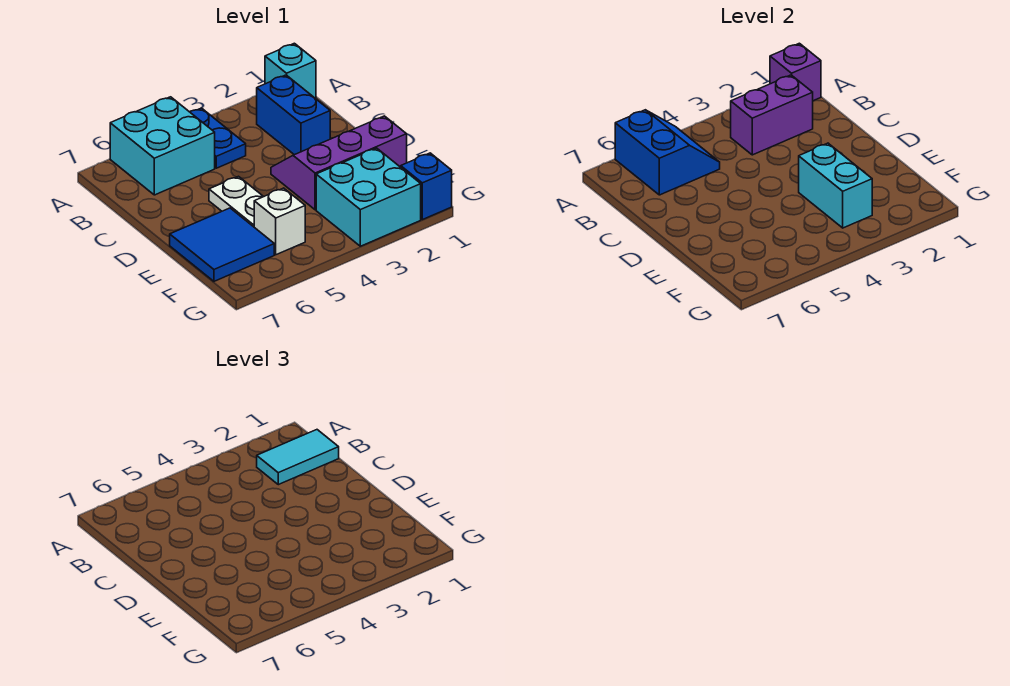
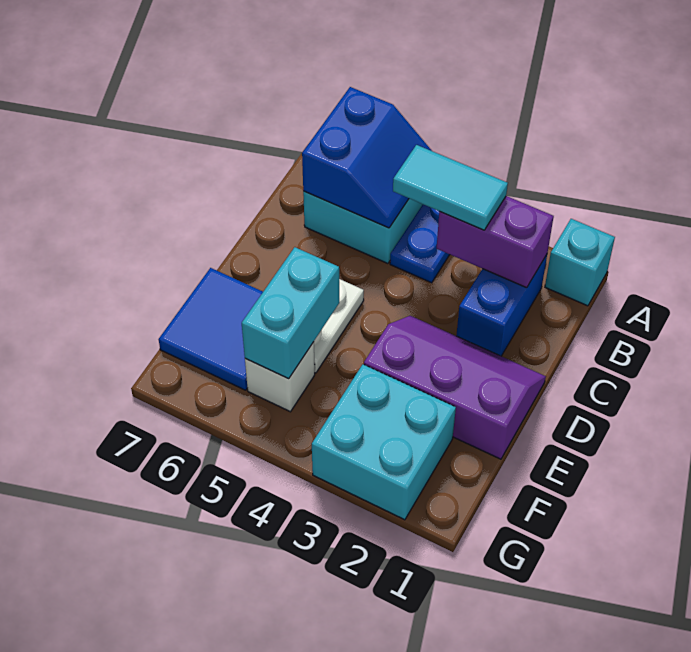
purple brick A1 level 2 -> none
cyan tile B1:B2 level 3 -> cyan tile B3:B4 level 3
cyan brick E3:F3 level 2 -> cyan brick E5:F5 level 2
blue brick G1 level 1 -> none

